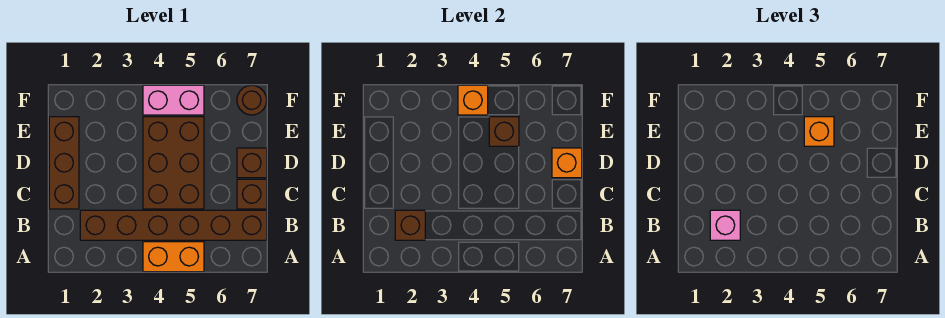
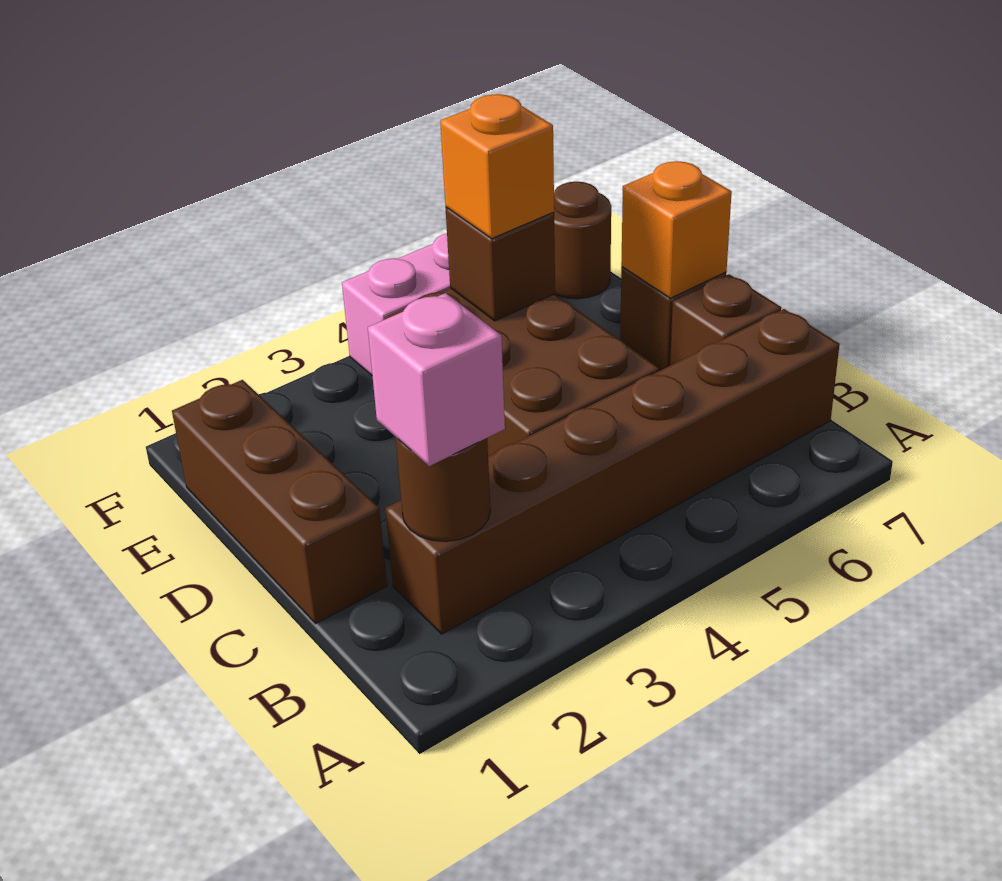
orange brick A4:A5 level 1 -> none
brown brick B2 level 2 -> brown round brick B2 level 2
orange brick F4 level 2 -> none

